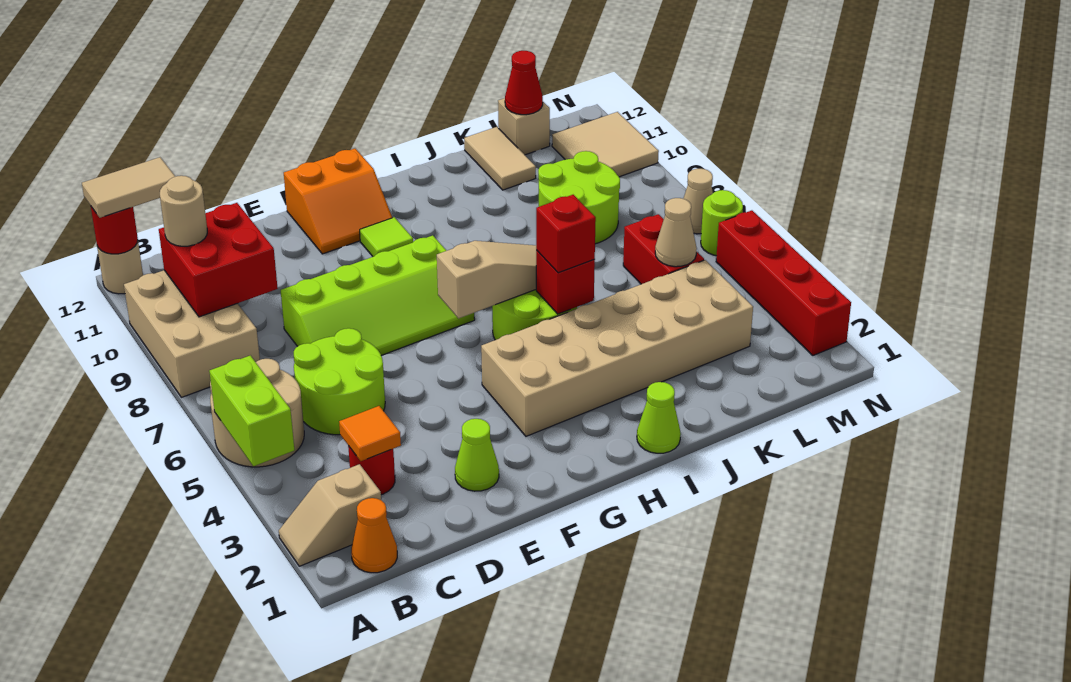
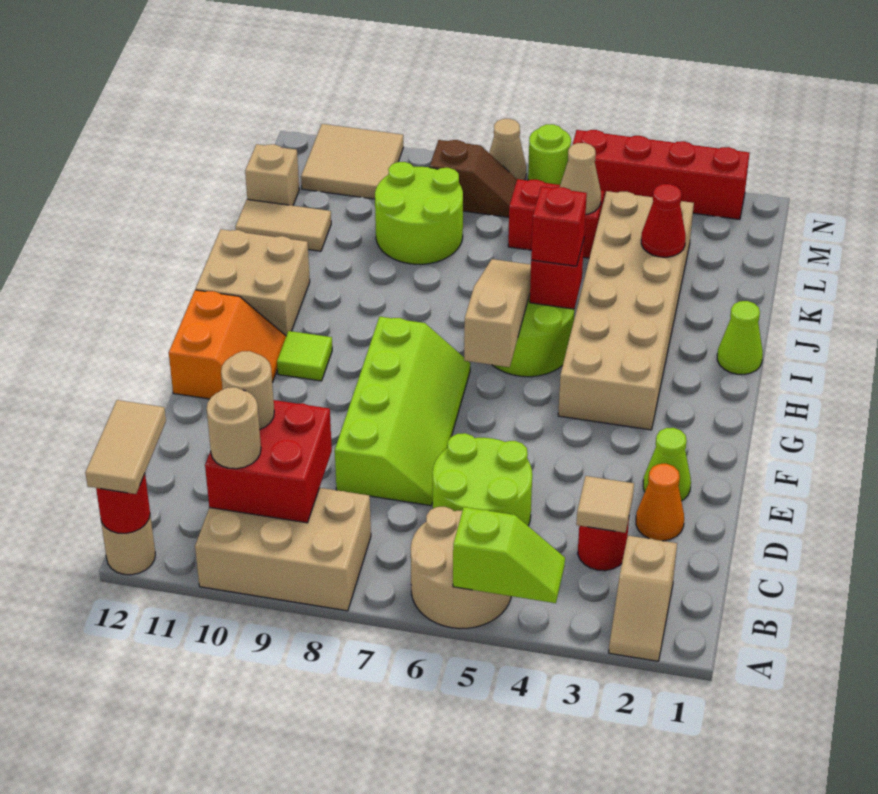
lime brick A4:A5 level 2 -> lime slope A4:A5 level 2 top 5
orange cone B1 level 1 -> orange cone D2 level 1
orange tile C3 level 2 -> tan tile C3 level 2
none -> tan round brick C10 level 3
none -> tan brick H11:I12 level 1
red cone L12 level 2 -> red cone K3 level 2
none -> brown slope M7:M8 level 1 top 8

